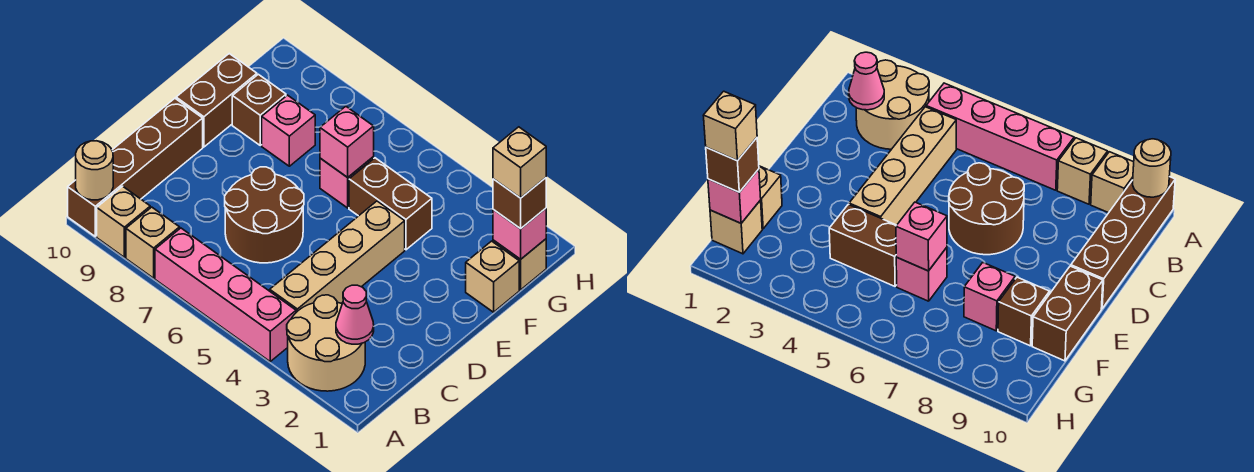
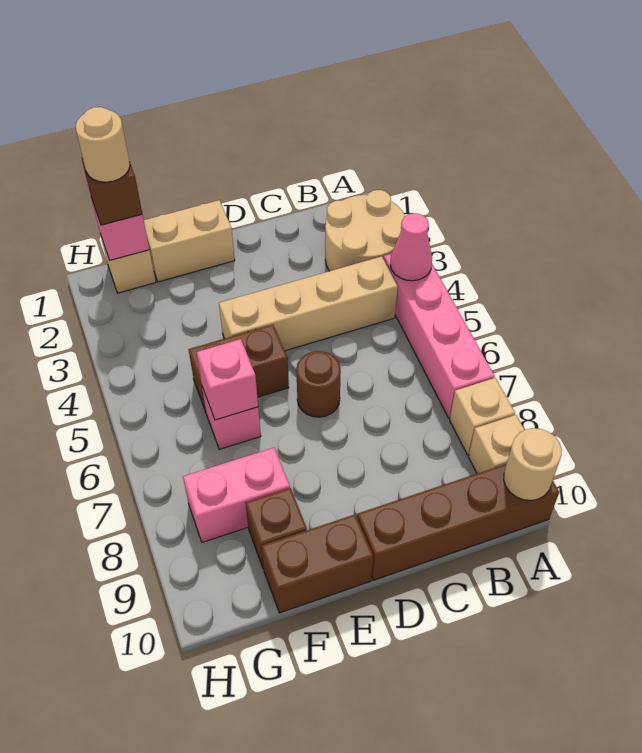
pink cone B2 level 2 -> pink cone A4 level 2
brown round brick C6:D7 level 1 -> brown round brick D6 level 1
tan brick F1 level 1 -> tan brick E1:F1 level 1
brown brick F4:F5 level 1 -> brown brick E5:F5 level 1
pink brick F8 level 1 -> pink brick F8:G8 level 1
tan brick G1 level 4 -> tan round brick G1 level 4

